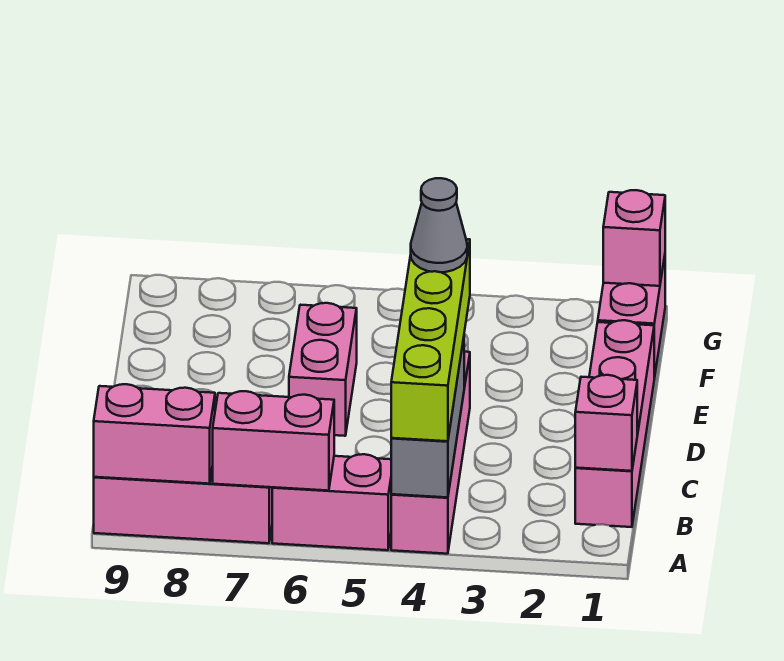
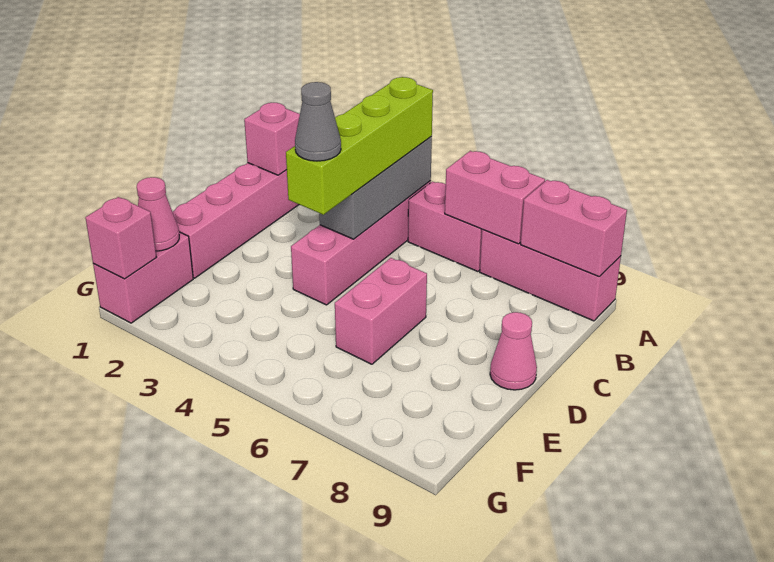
none -> pink cone D9 level 1
none -> pink cone F1 level 2

